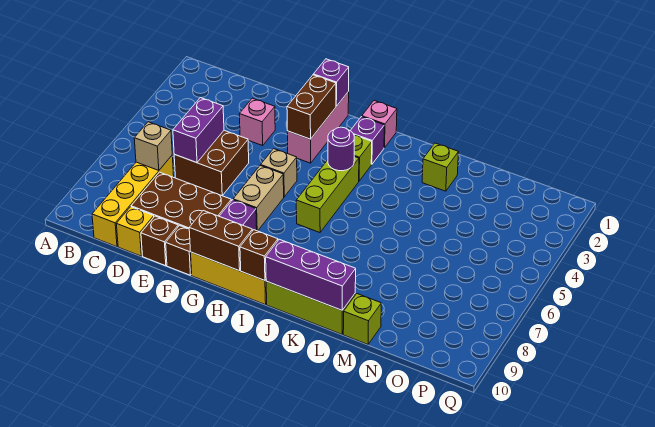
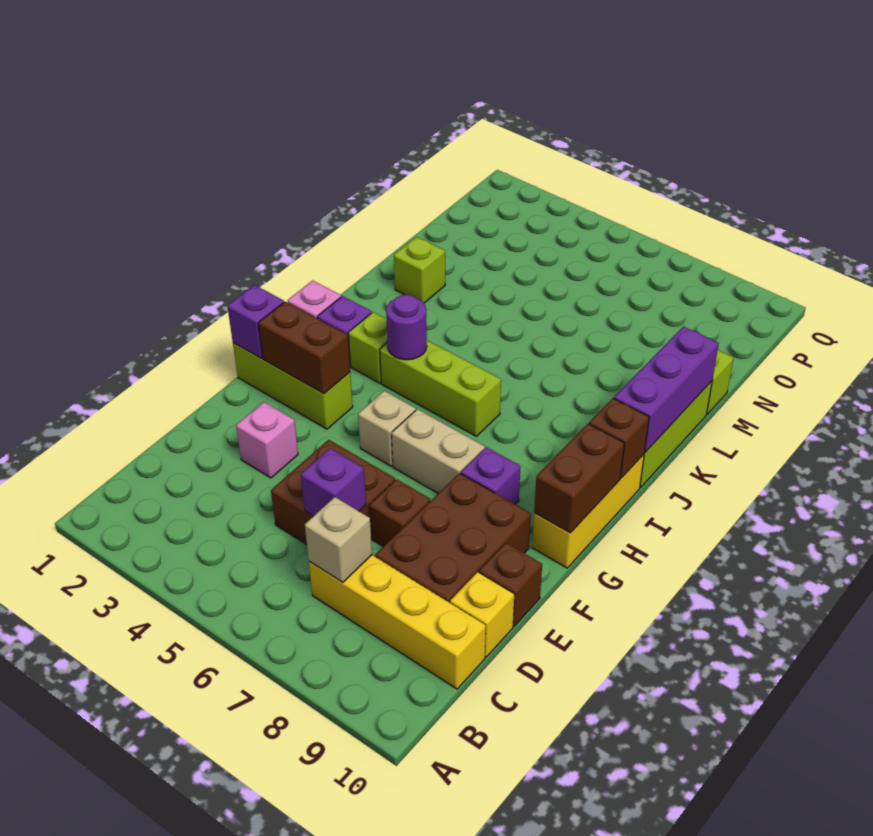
purple brick D5:D6 level 2 -> purple brick D6 level 2
brown brick F10 level 1 -> brown brick E7 level 1
pink brick G1:G3 level 1 -> lime brick G1:G3 level 1

